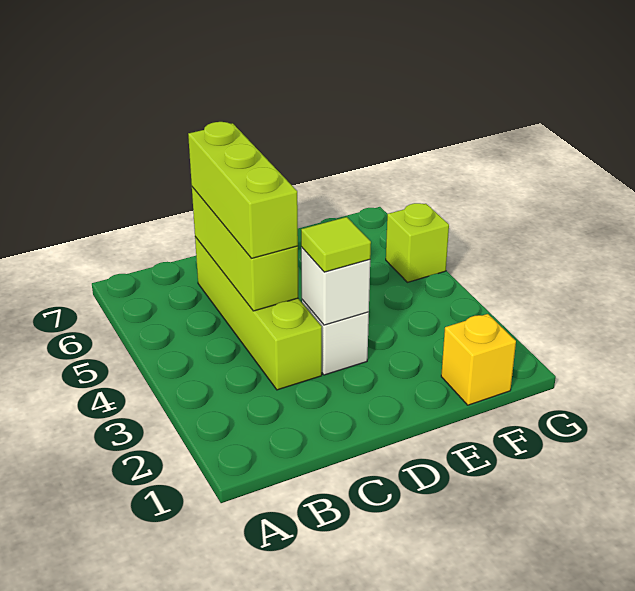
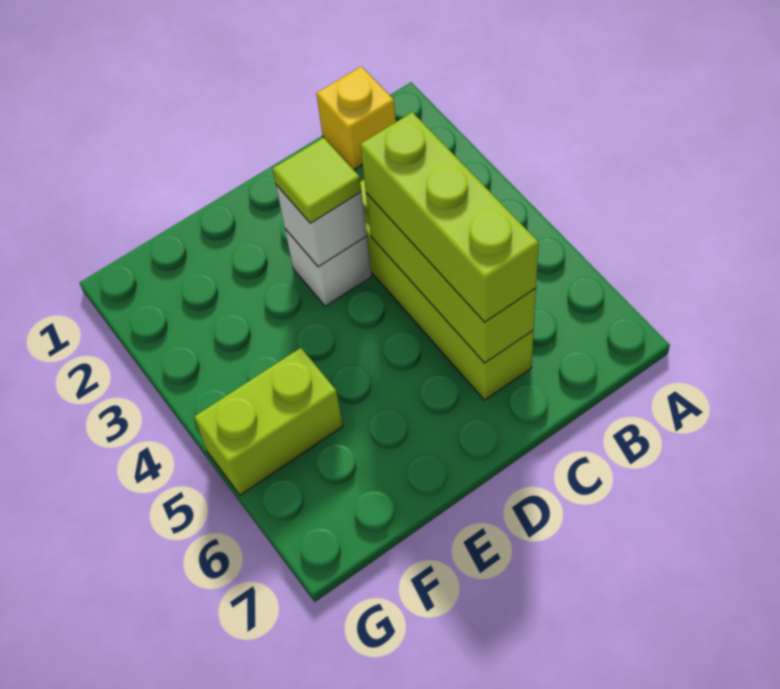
yellow brick F1 level 1 -> yellow brick B1 level 1
lime brick G5 level 1 -> lime brick F5:G5 level 1

